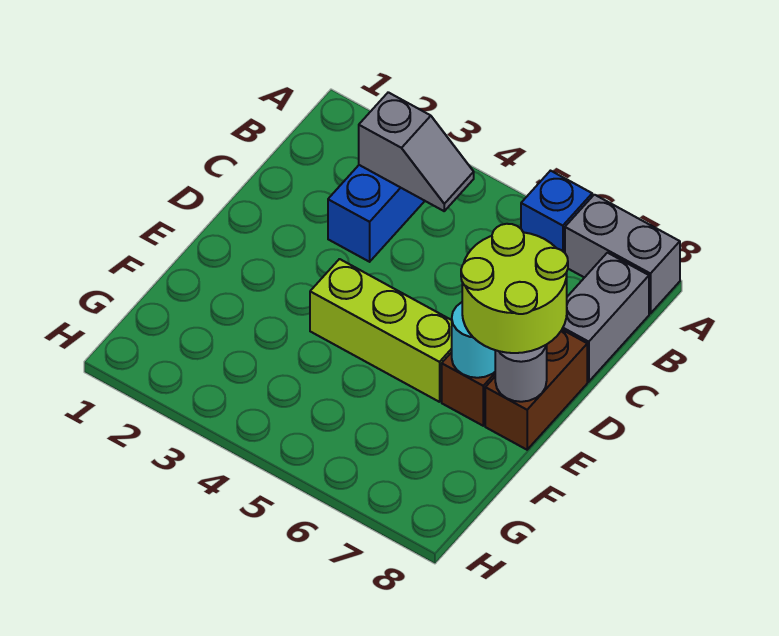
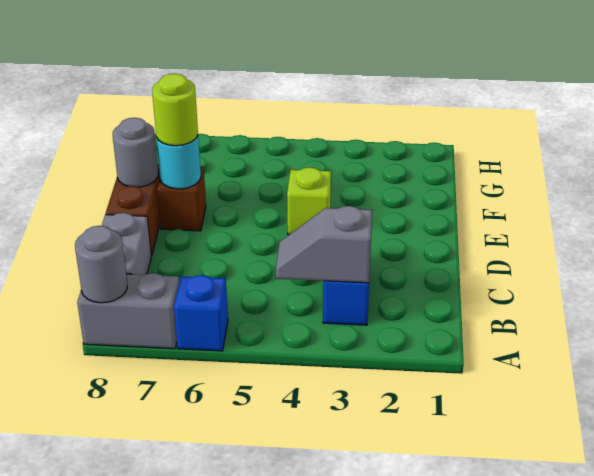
none -> grey round brick A8 level 2
lime round brick D7:E8 level 3 -> lime round brick E7 level 3
lime brick E4:E6 level 1 -> lime brick E4 level 1

